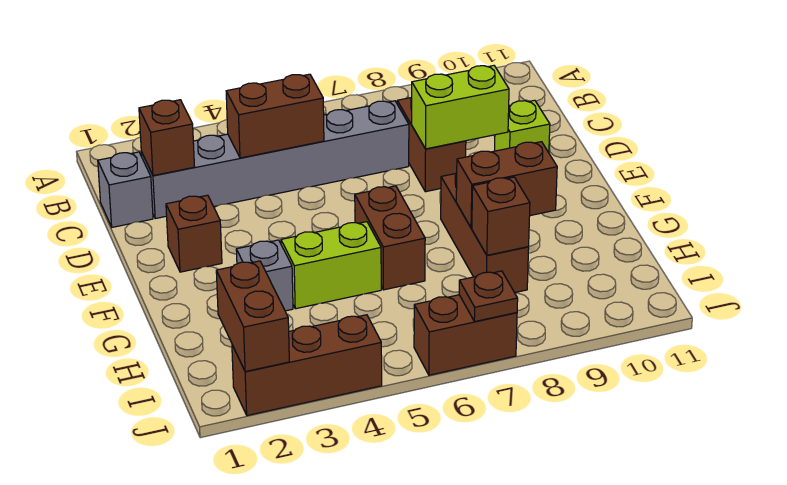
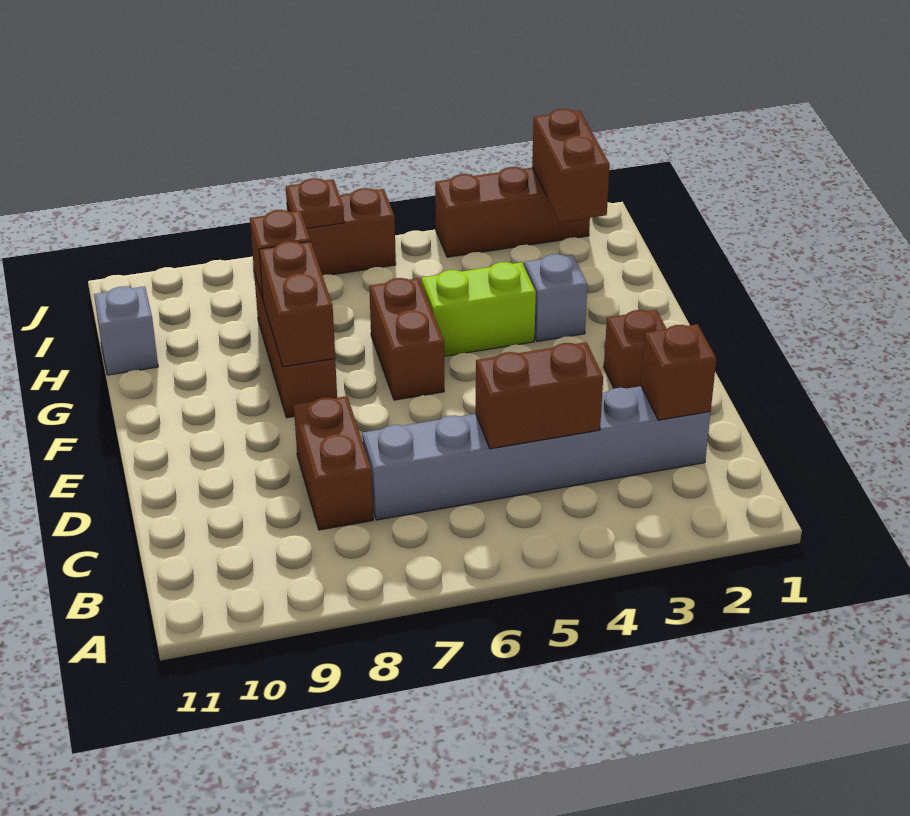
grey brick C1 level 1 -> grey brick H11 level 1
lime brick D8:D9 level 2 -> none
lime brick D10 level 1 -> none
brown brick G8:G9 level 2 -> brown brick F8:G8 level 2

